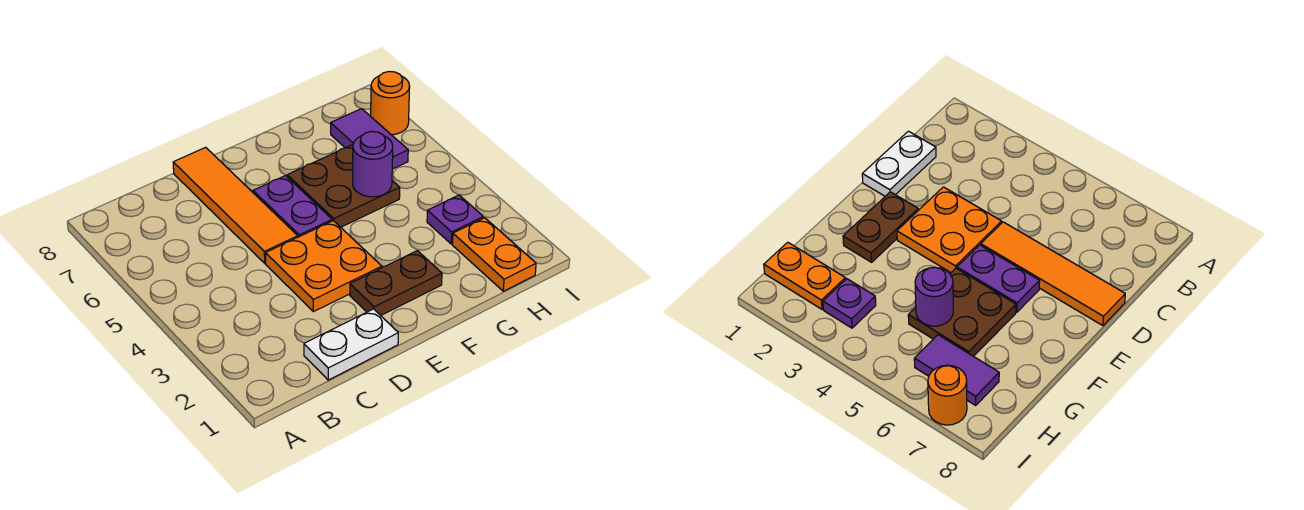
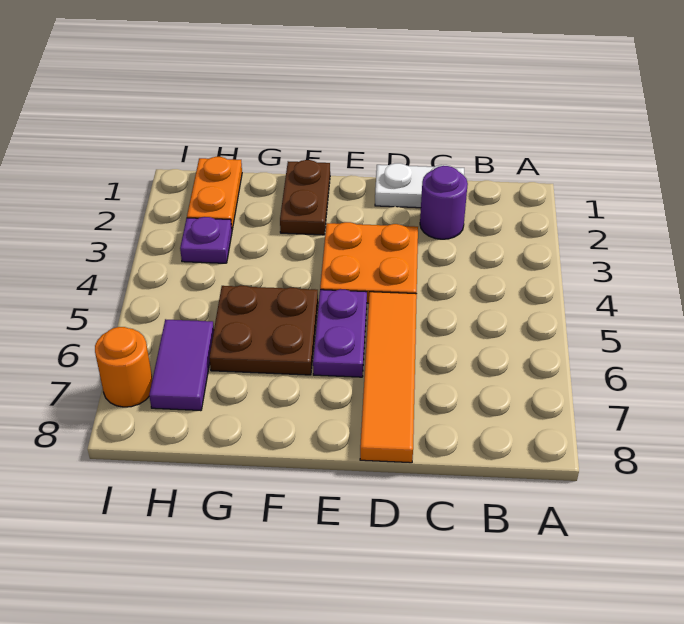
brown plate E2:F2 level 1 -> brown plate F1:F2 level 1
purple round brick G5 level 2 -> purple round brick C2 level 1

